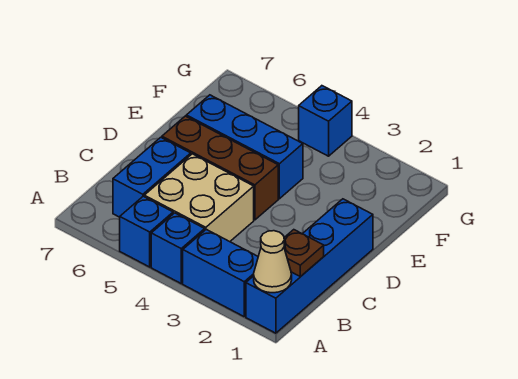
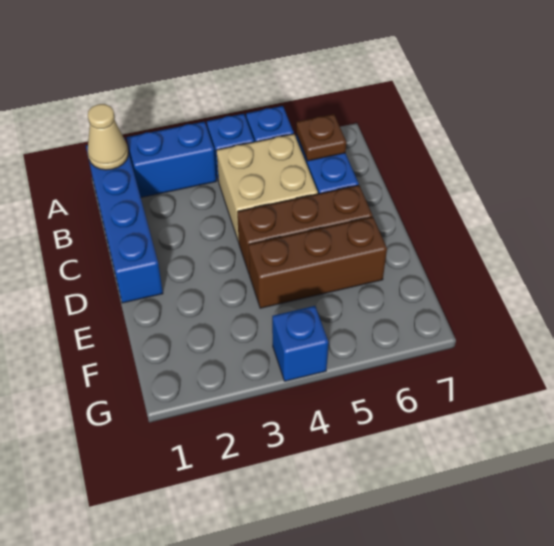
brown plate B1 level 2 -> brown plate B6 level 2
blue brick E4:E6 level 1 -> brown brick E4:E6 level 1

